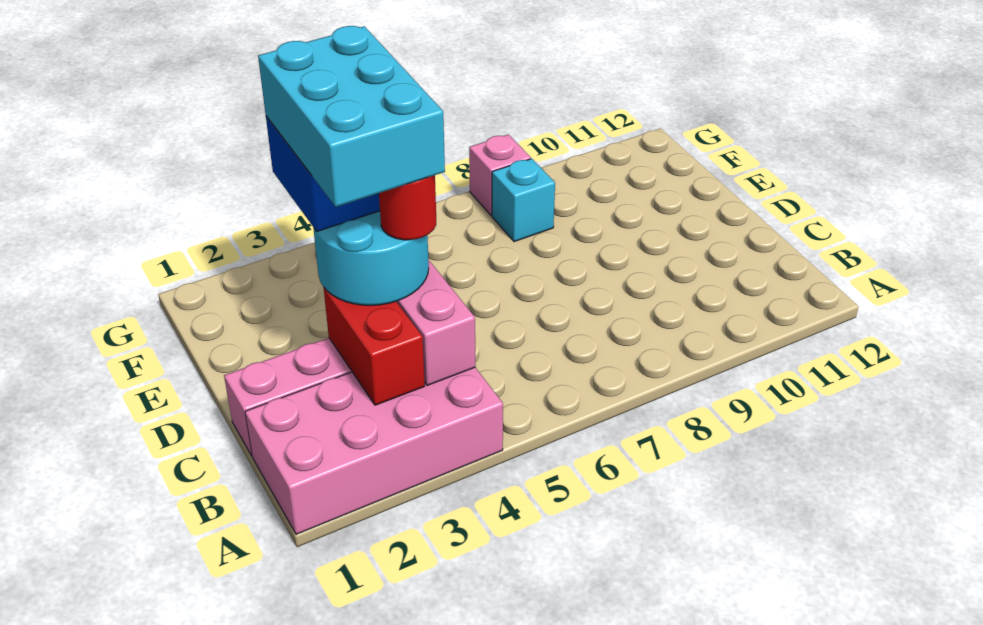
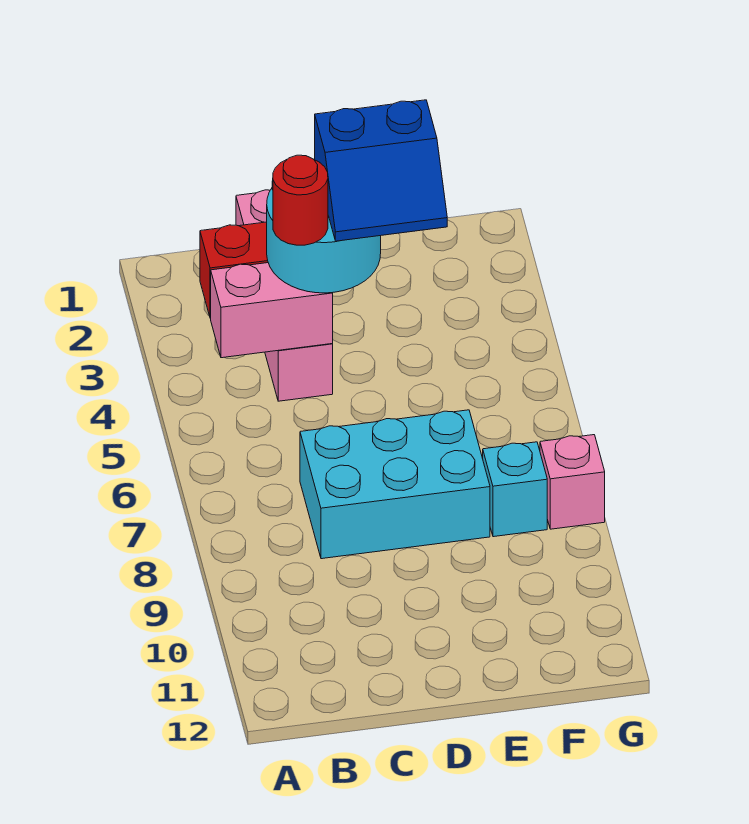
pink brick A1:B4 level 1 -> none
cyan brick C3:E4 level 5 -> cyan brick C7:E8 level 1

